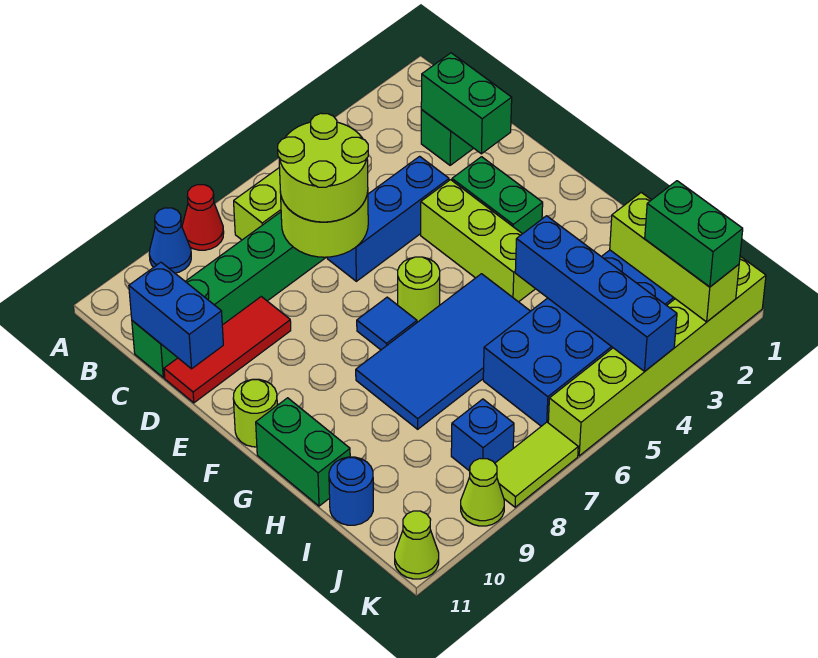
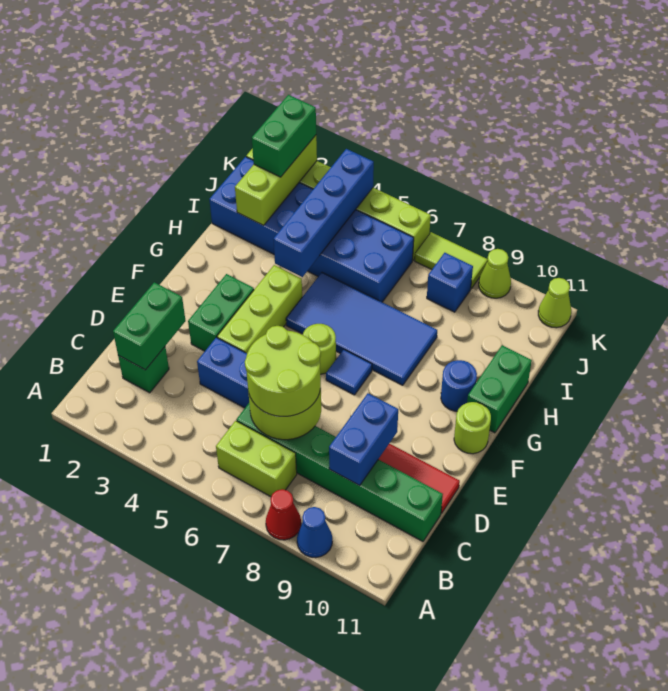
blue brick C11:D11 level 2 -> blue brick C9:D9 level 2
blue round brick I11 level 1 -> blue round brick G10 level 1

